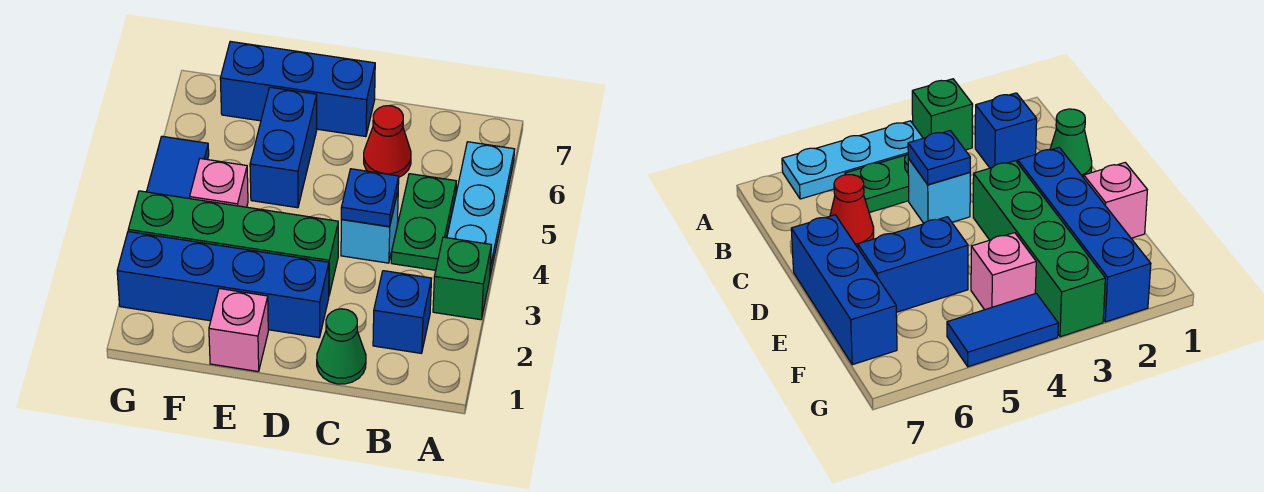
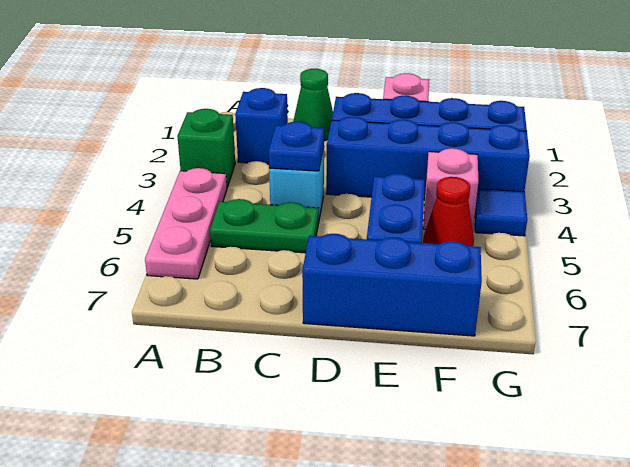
cyan plate A4:A6 level 1 -> pink plate A4:A6 level 1
green plate B4:B5 level 1 -> green plate B5:C5 level 1
red cone C6 level 1 -> red cone F5 level 1
green brick D3:G3 level 1 -> blue brick D3:G3 level 1
blue tile G4:G5 level 1 -> blue tile G4 level 1

